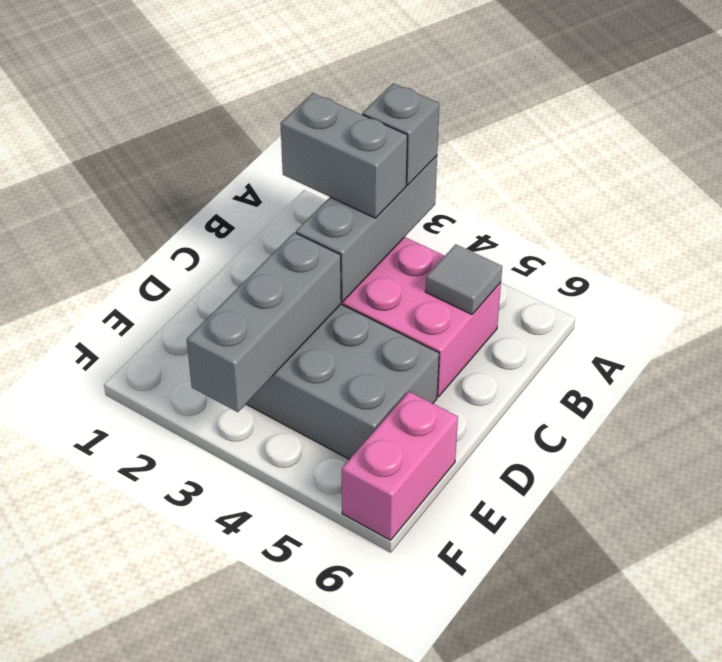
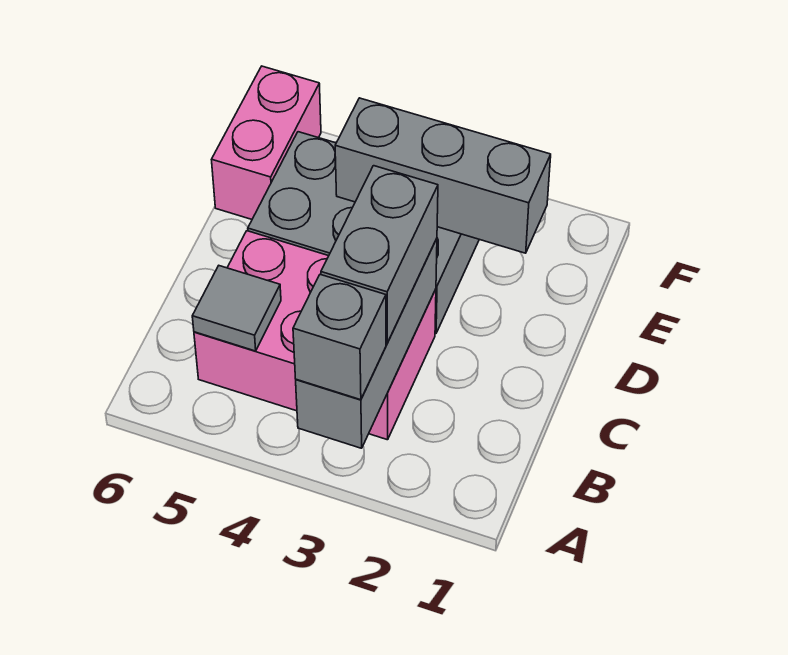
grey brick B2:B3 level 3 -> grey brick B3:C3 level 3
grey brick D3:F3 level 2 -> grey brick E2:E4 level 2

